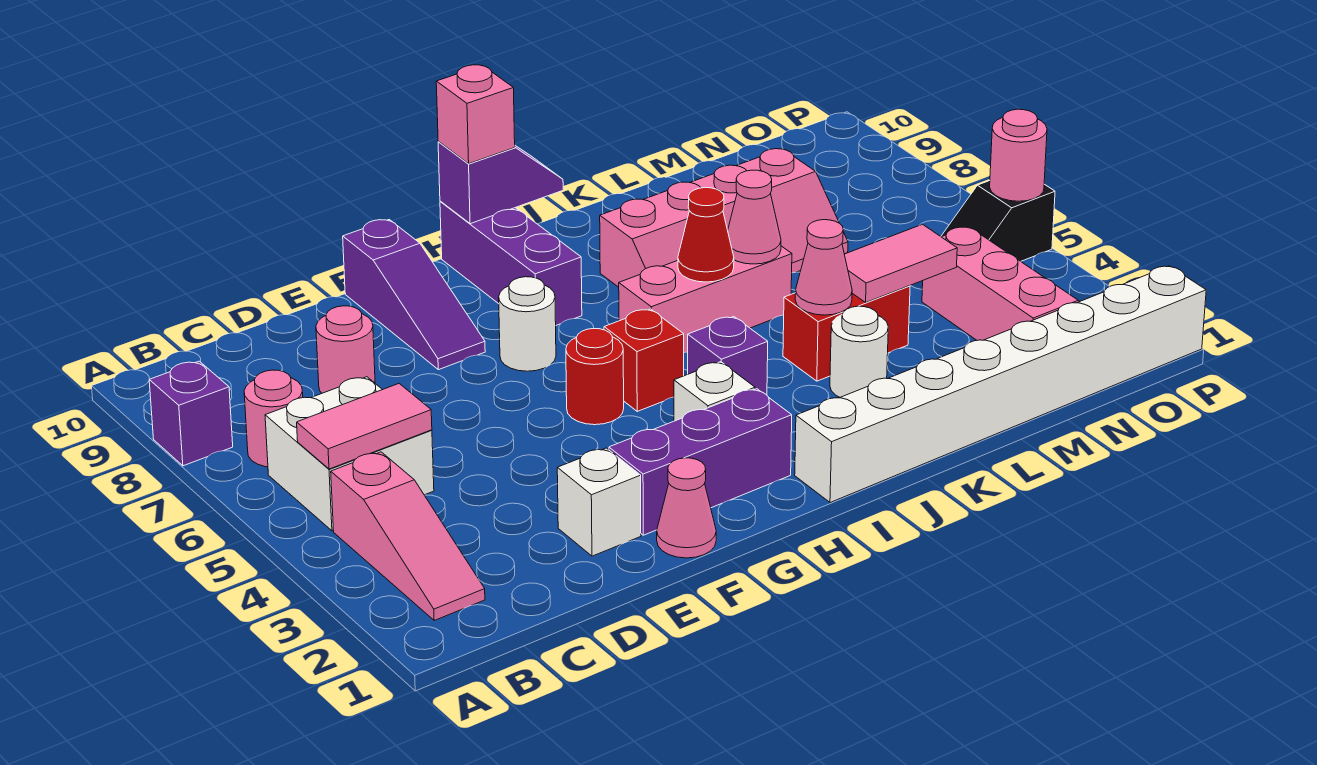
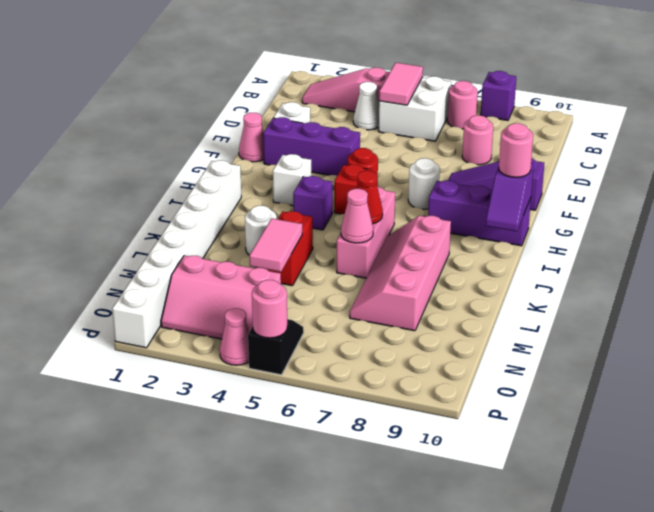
none -> white cone C4 level 1
purple brick F2:H2 level 1 -> purple brick F2:F4 level 1
pink brick H10 level 3 -> pink round brick H10 level 3
pink cone K4 level 2 -> pink cone P4 level 1

